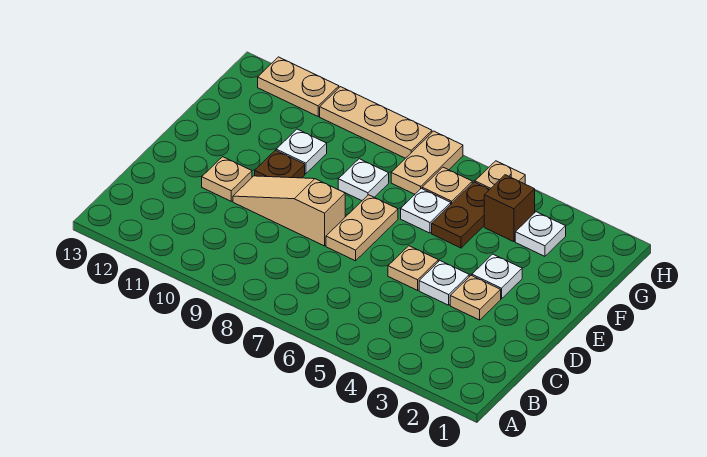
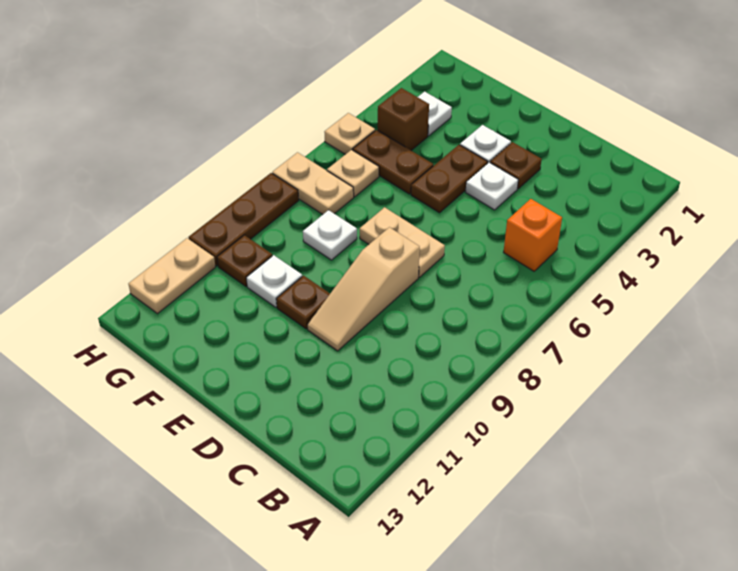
none -> orange brick B5 level 1
tan plate D3 level 1 -> brown plate D3 level 1
tan plate D5 level 1 -> none
tan plate D11 level 1 -> none
none -> brown plate E4:E5 level 1
white plate F6 level 1 -> none
none -> brown plate G10 level 1
tan plate H8:H10 level 1 -> brown plate H8:H10 level 1

